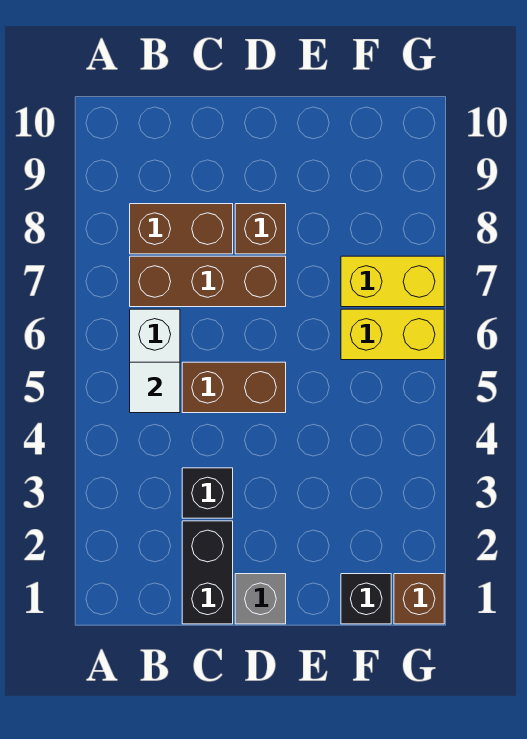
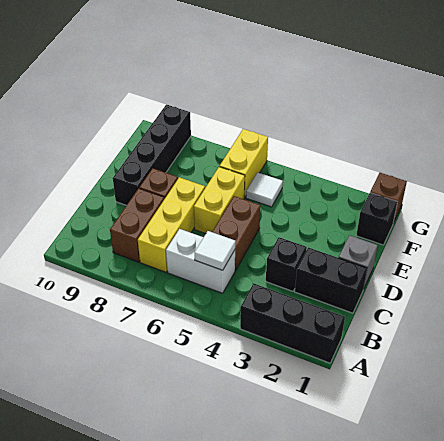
none -> black brick A1:A3 level 1
brown brick B7:D7 level 1 -> yellow brick B7:D7 level 1
none -> black brick D9:G9 level 1
none -> white tile F5 level 1
yellow brick F7:G7 level 1 -> yellow brick D6:E6 level 1

